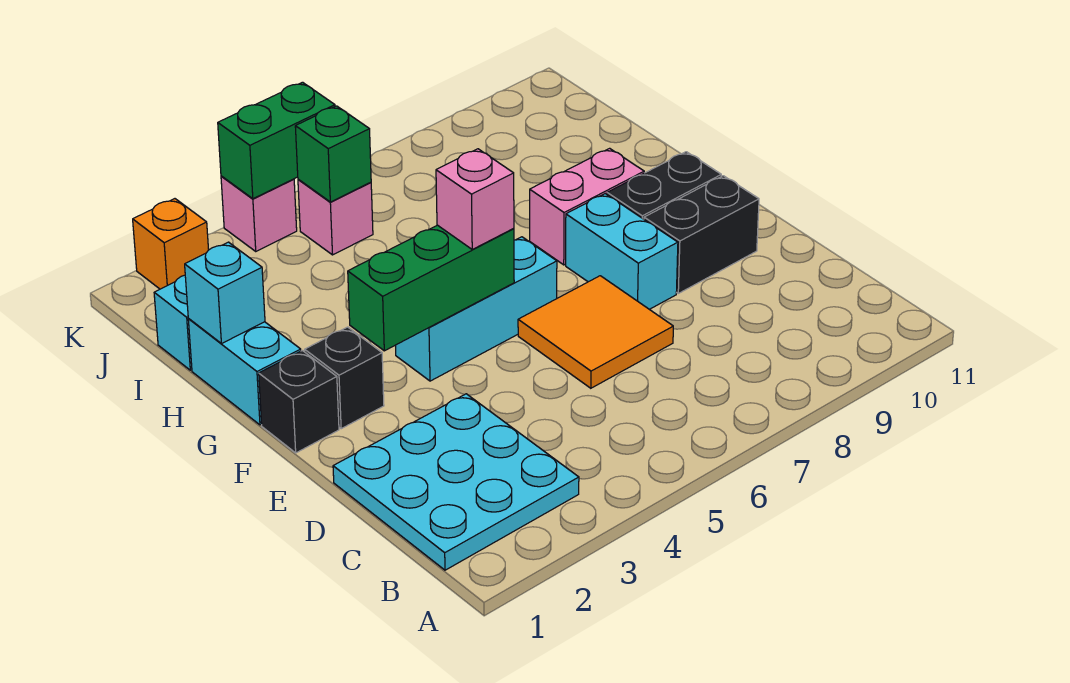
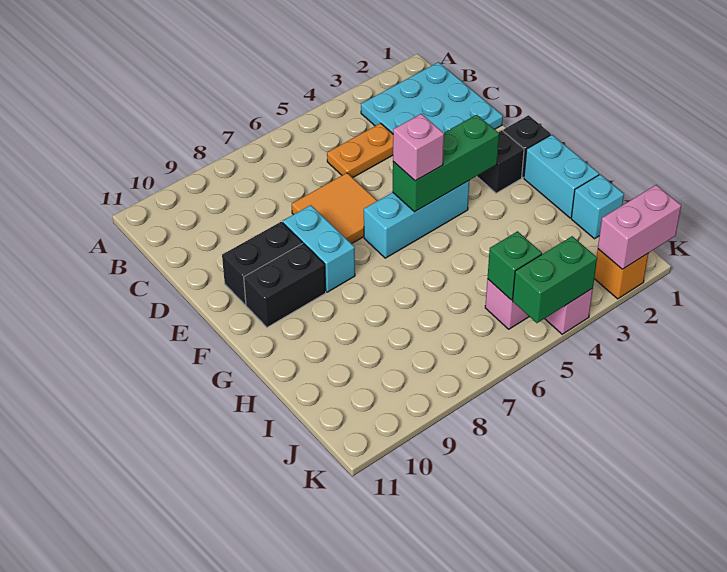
none -> orange plate C4:C5 level 1
pink brick G8:G9 level 1 -> pink brick K1:K2 level 2
cyan brick H1 level 2 -> none

